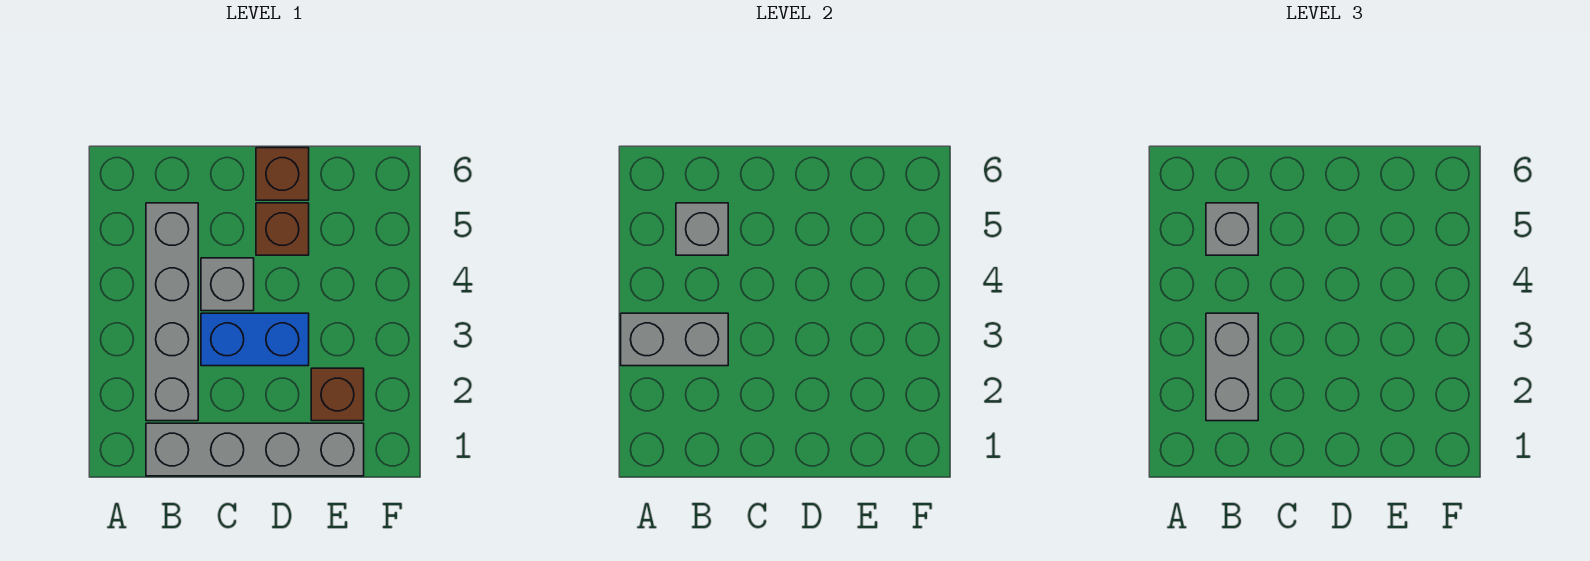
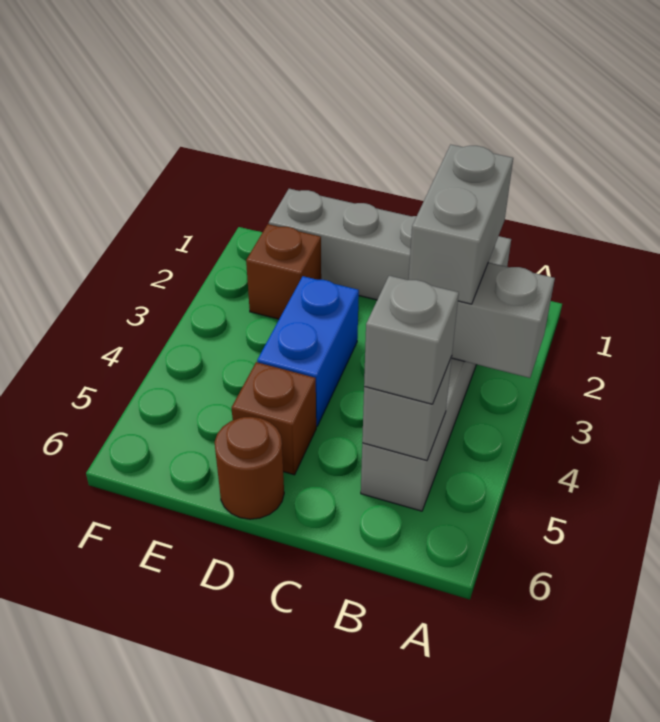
blue brick C3:D3 level 1 -> blue brick D3:D4 level 1
grey brick C4 level 1 -> none
brown brick D6 level 1 -> brown round brick D6 level 1

